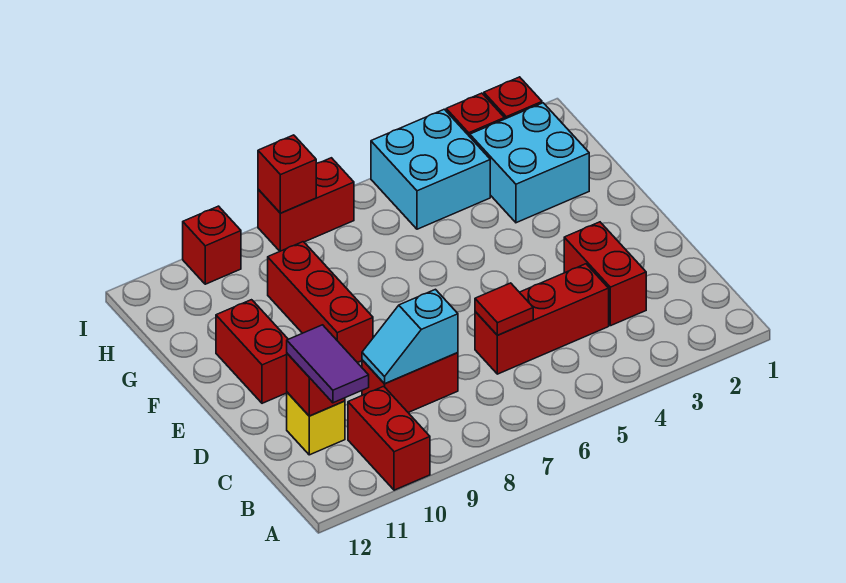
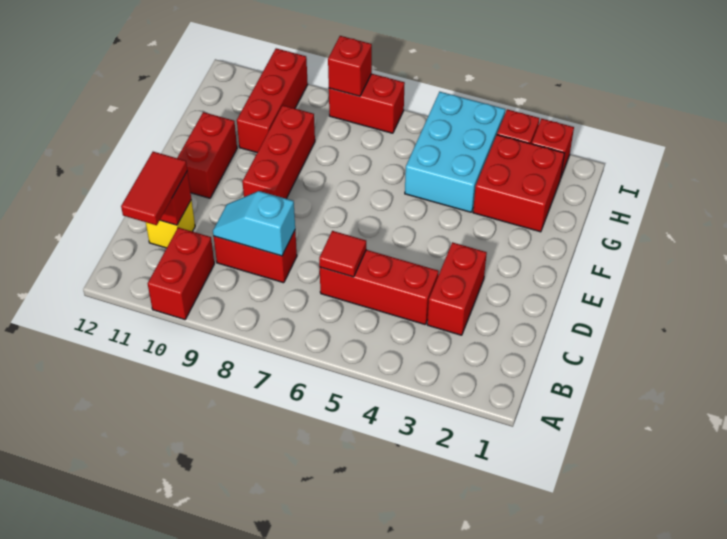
purple tile B11:C11 level 3 -> red tile B11:C11 level 3
cyan brick G2:H3 level 1 -> red brick G2:H3 level 1
cyan brick H4:I5 level 1 -> cyan brick G4:I5 level 1
red brick I10 level 1 -> red brick G10:I10 level 1

